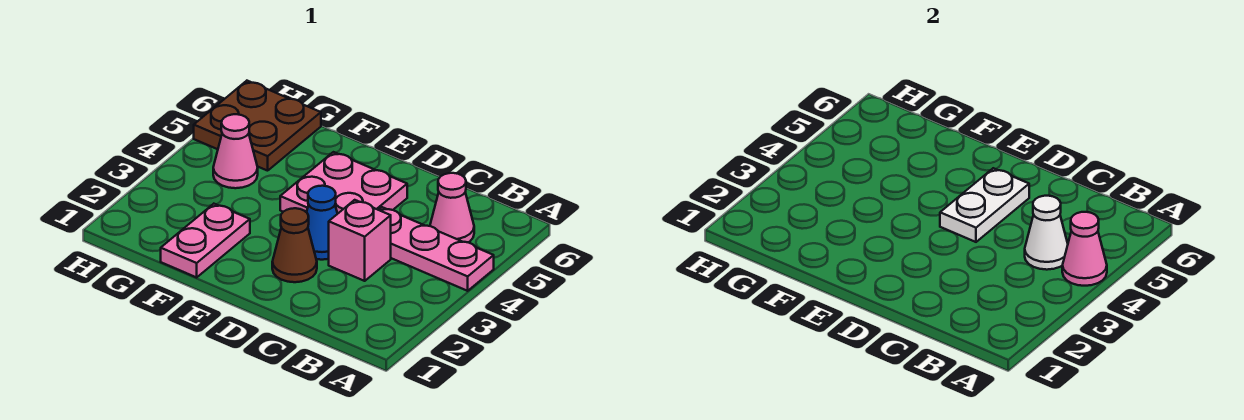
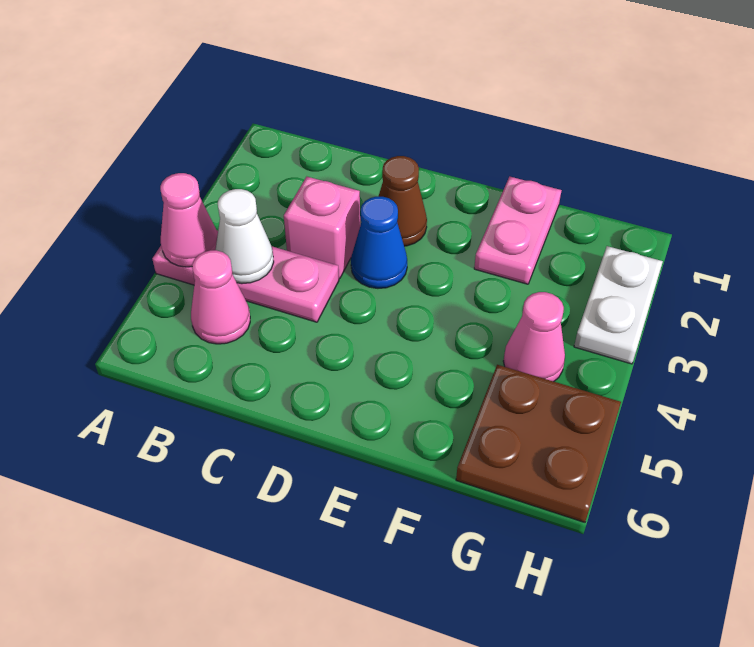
pink plate D4:E5 level 1 -> none
white plate D4:D5 level 2 -> white plate H2:H3 level 1

